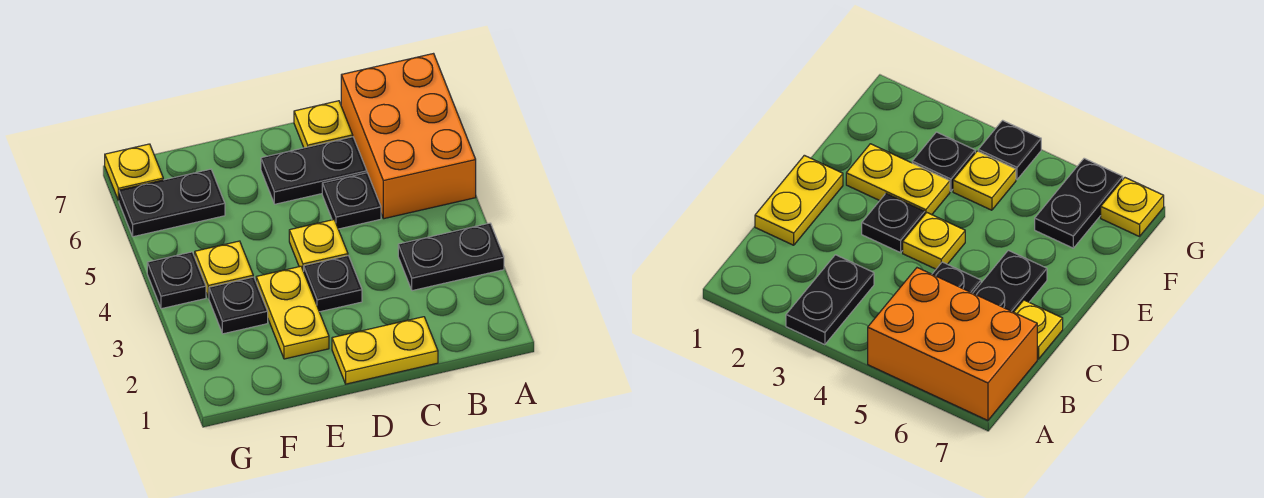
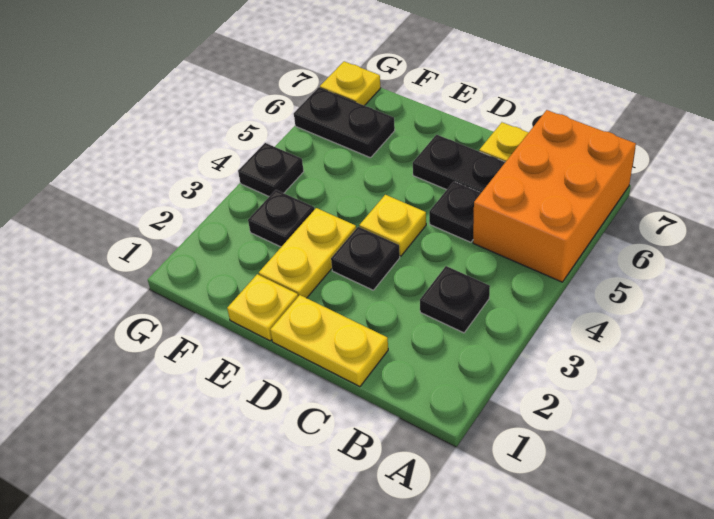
black plate A3:B3 level 1 -> black plate B3 level 1
yellow plate F4 level 1 -> yellow plate E1 level 1

